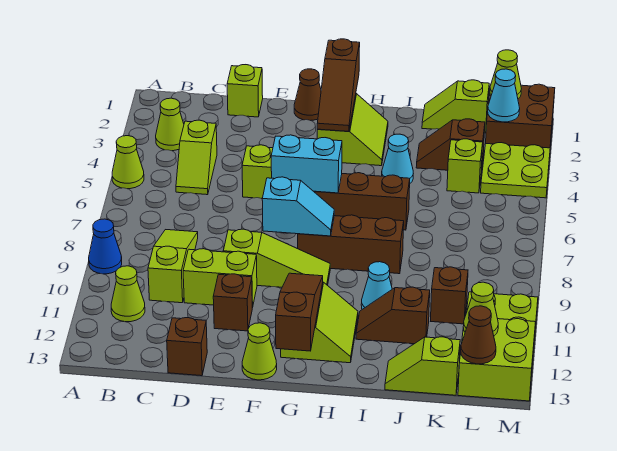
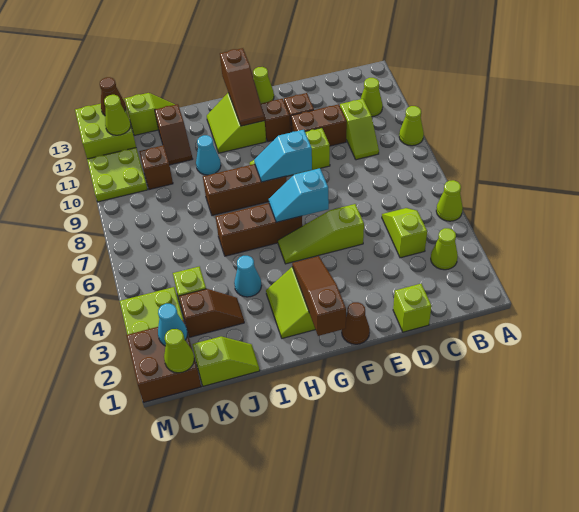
blue cone A9 level 1 -> lime cone A9 level 1
lime slope C8:C10 level 1 top 10 -> lime slope C9:C10 level 1 top 10
lime brick D10:E10 level 1 -> brown brick D10:E10 level 1
brown brick D13 level 1 -> brown brick F11 level 1
cyan brick F6:G6 level 2 -> cyan slope F6:G6 level 2 top F
brown slope I11:J11 level 1 top J -> brown slope J11:J12 level 1 top 12

